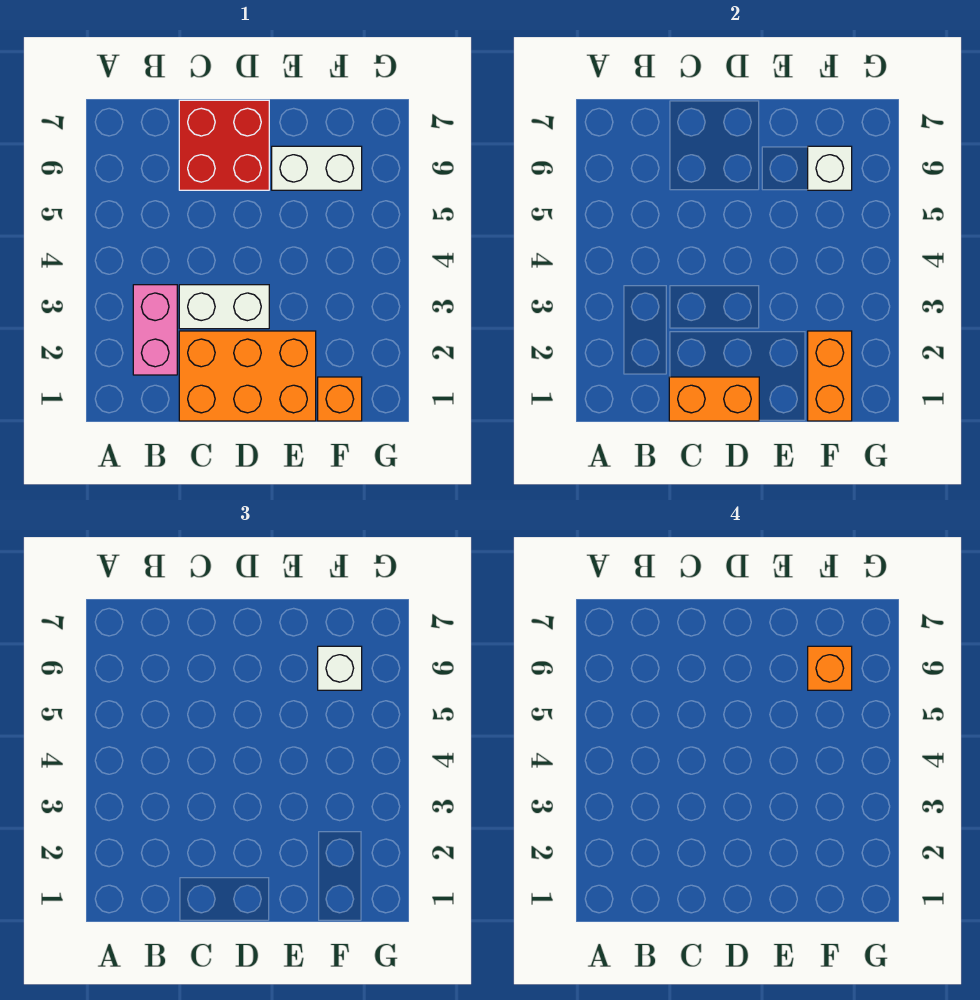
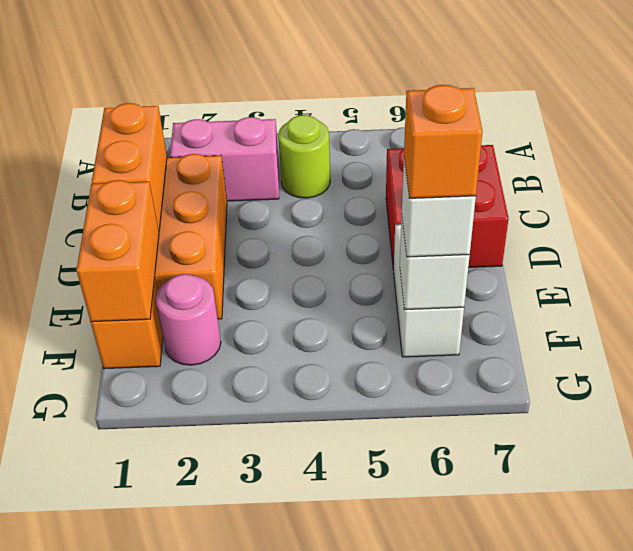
none -> lime round brick B4 level 1
white brick C3:D3 level 1 -> none
orange brick F1:F2 level 2 -> orange brick E1:F1 level 2
none -> pink round brick F2 level 1

